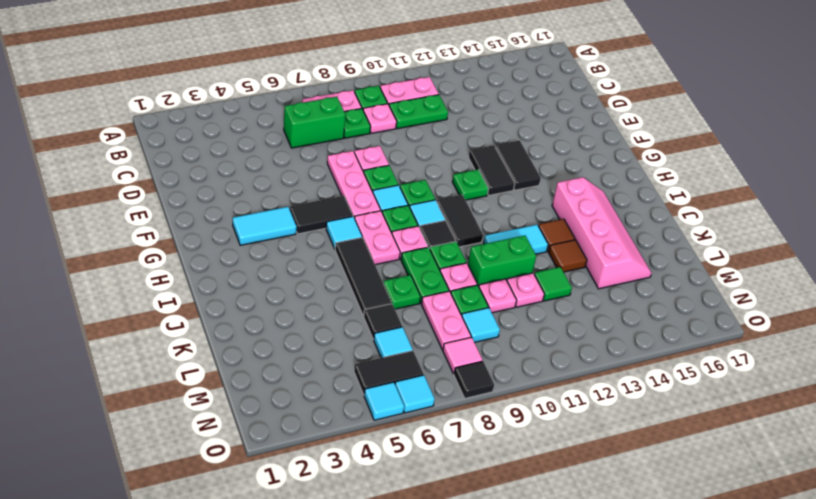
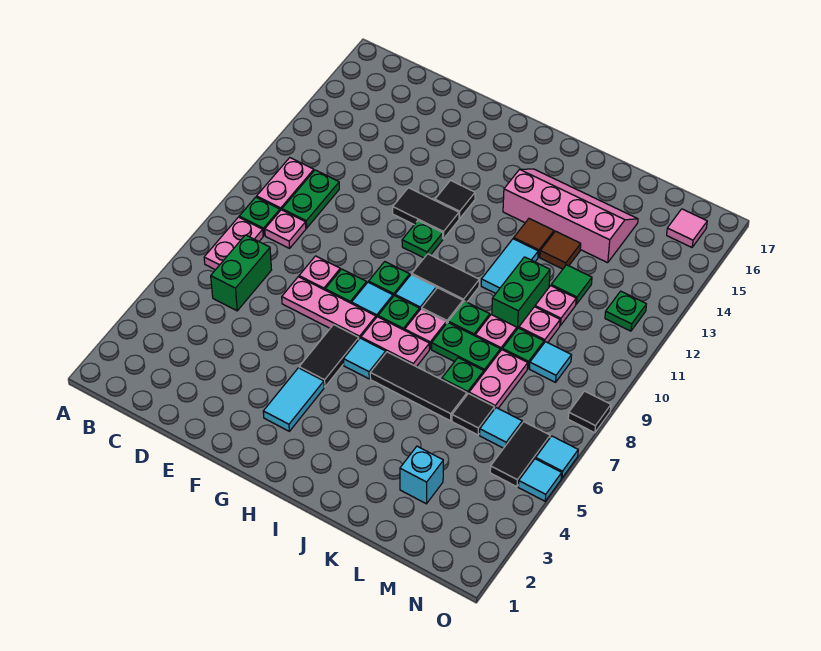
green plate C8 level 1 -> green plate N12 level 1
black tile F13:G13 level 1 -> black tile G13 level 1
none -> cyan brick L3 level 1
pink plate L8:M8 level 1 -> pink plate L7:L8 level 1
pink tile N8 level 1 -> pink tile N16 level 1

